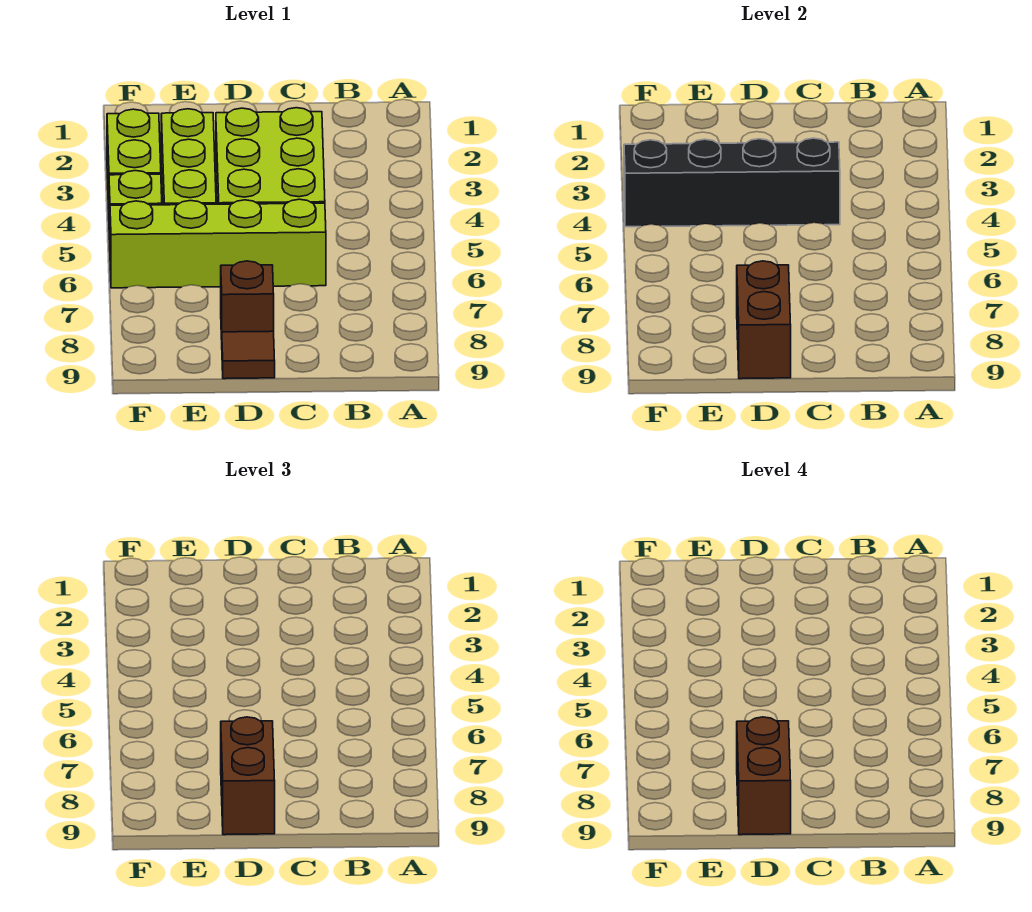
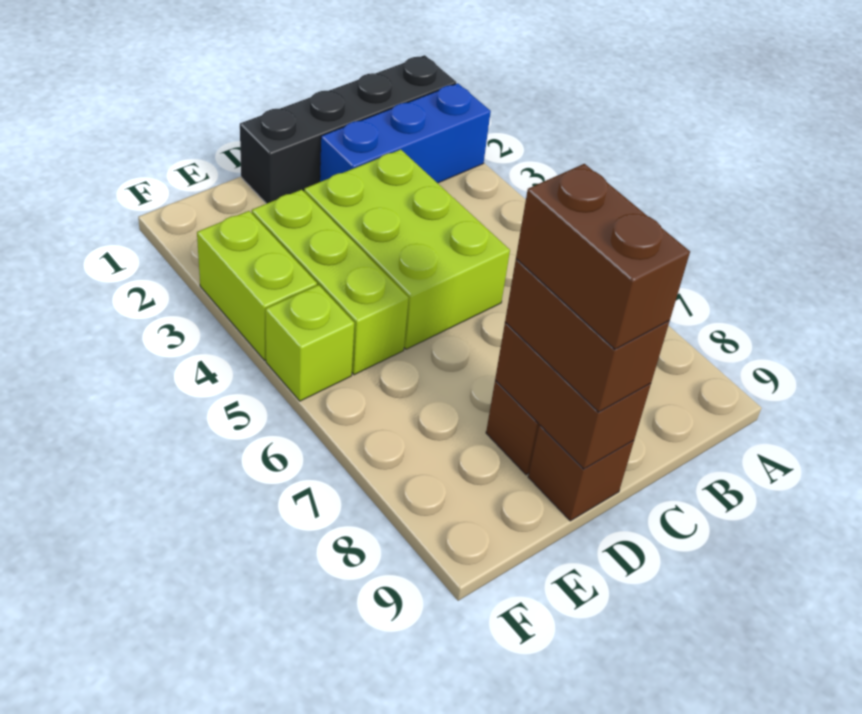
none -> blue brick A2:C2 level 1
black brick C4:F4 level 2 -> black brick A1:D1 level 1
lime brick C6:F6 level 1 -> none
brown tile D9 level 1 -> brown brick D9 level 1

